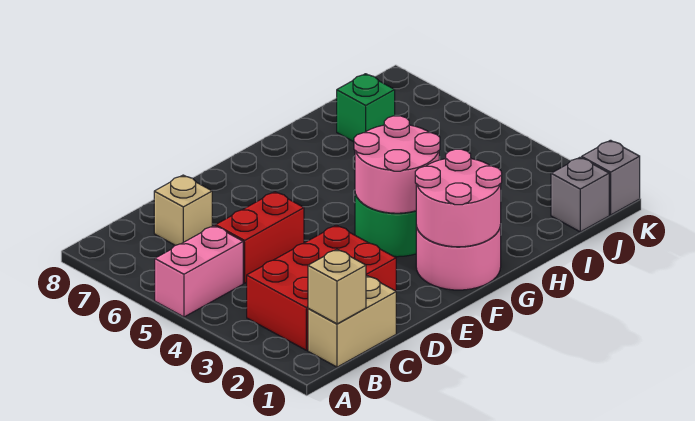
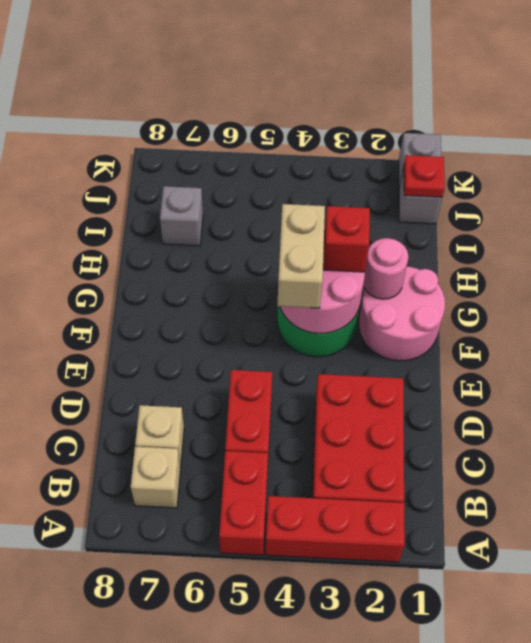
none -> red brick A2:A4 level 1
pink brick A5:B5 level 1 -> red brick A5:B5 level 1
tan brick B1:C1 level 1 -> tan brick F4:G4 level 3
tan brick B1 level 2 -> tan brick B7 level 1
pink round brick F1:G2 level 2 -> pink round brick G2 level 2
none -> red brick G3 level 3
green brick I7 level 1 -> grey brick I7 level 1
none -> red plate J1 level 2

